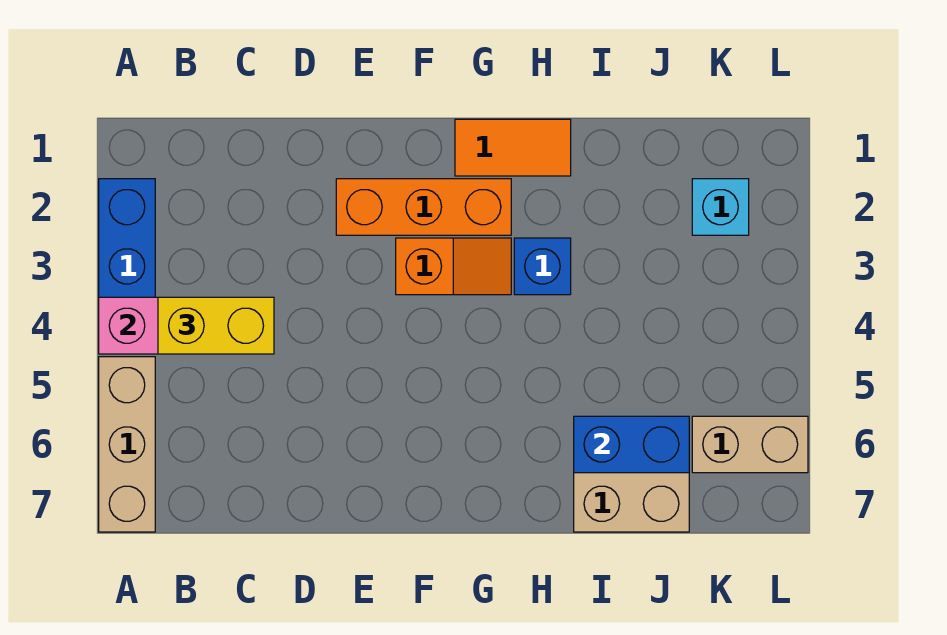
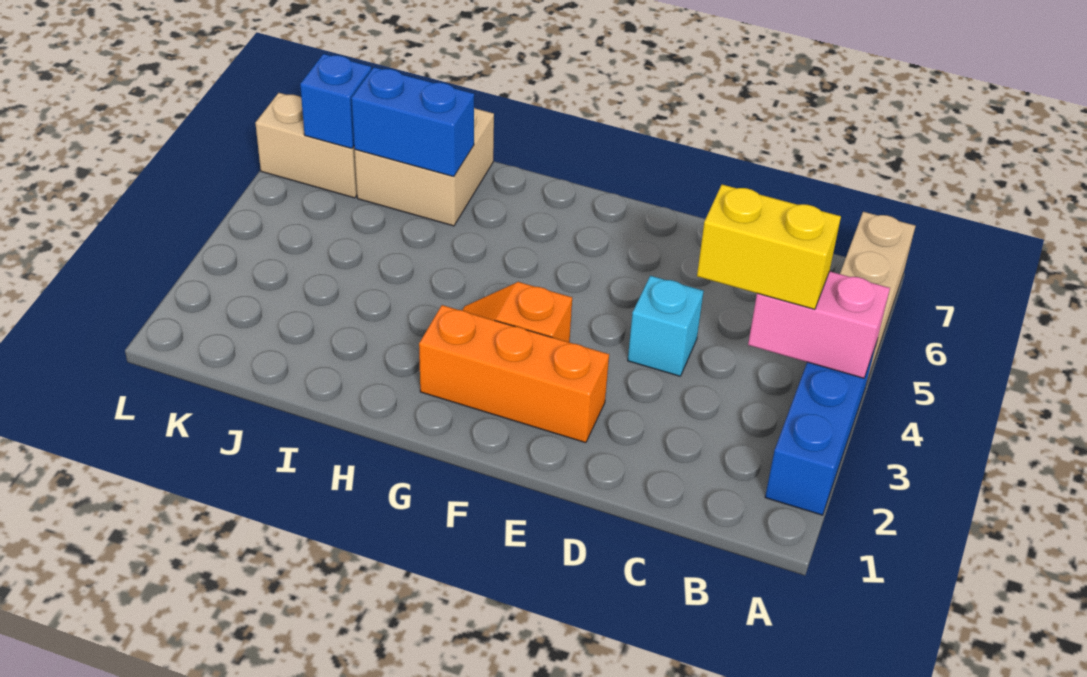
orange tile G1:H1 level 1 -> none
blue brick H3 level 1 -> blue brick K6 level 2
cyan brick K2 level 1 -> cyan brick D4 level 1

